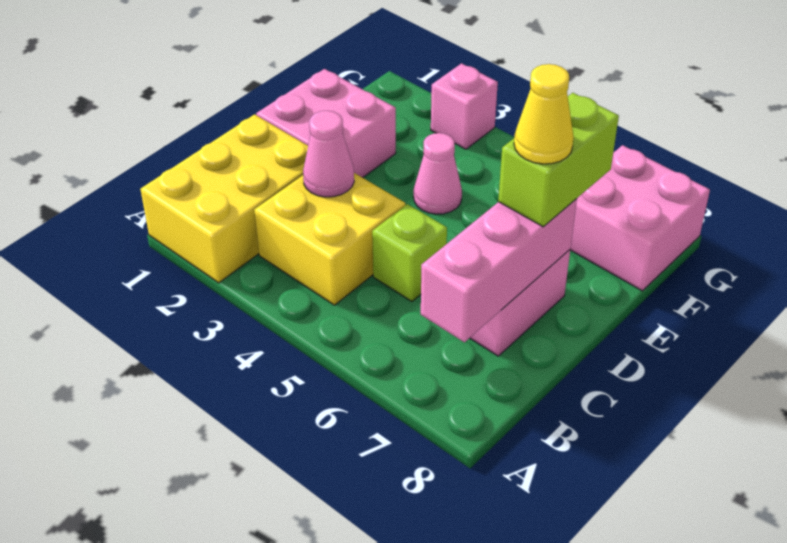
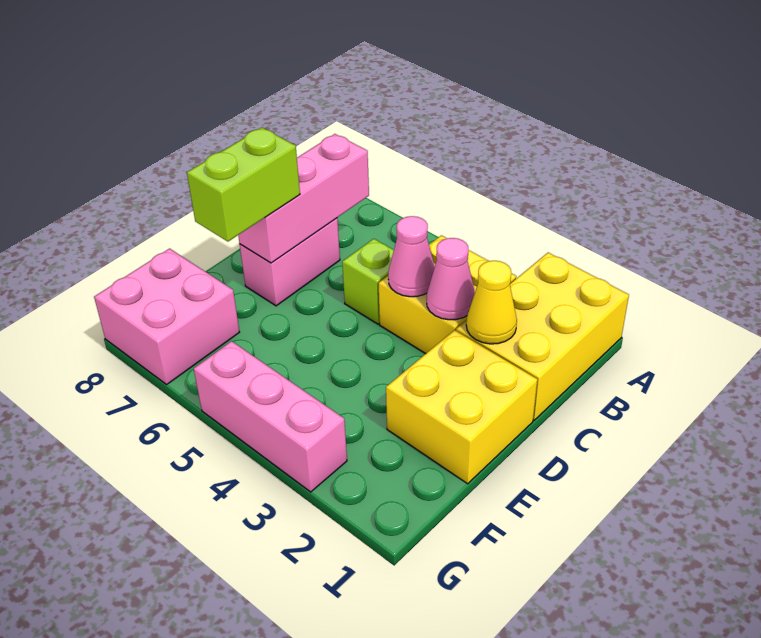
pink brick D1:E2 level 1 -> yellow brick D1:E2 level 1
yellow cone D7 level 4 -> yellow cone C2 level 2
pink cone E4 level 1 -> pink cone C4 level 2
pink brick G3 level 1 -> pink brick G3:G5 level 1

